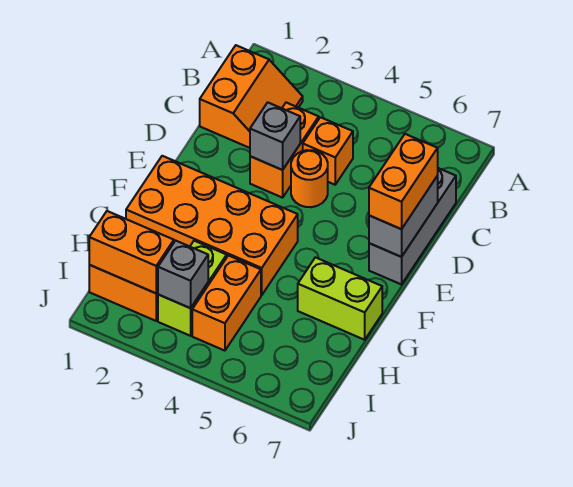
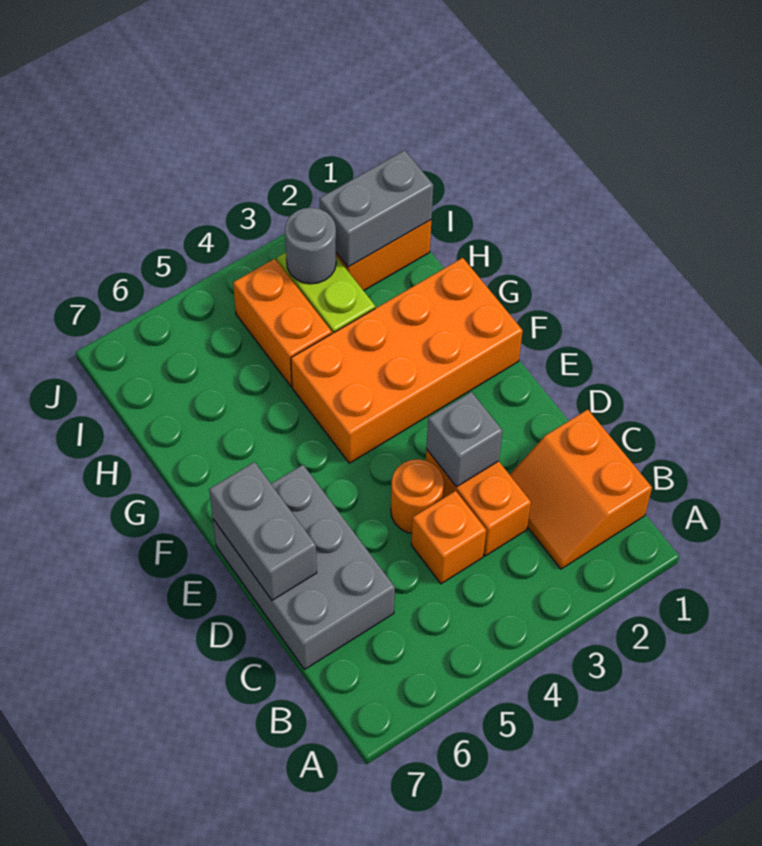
grey brick C7:E7 level 1 -> grey brick C6:E7 level 1
orange brick D7:E7 level 3 -> none
lime brick G6:G7 level 1 -> none
orange brick I1:I2 level 2 -> grey brick I1:I2 level 2
grey brick I3 level 2 -> grey round brick I3 level 2

